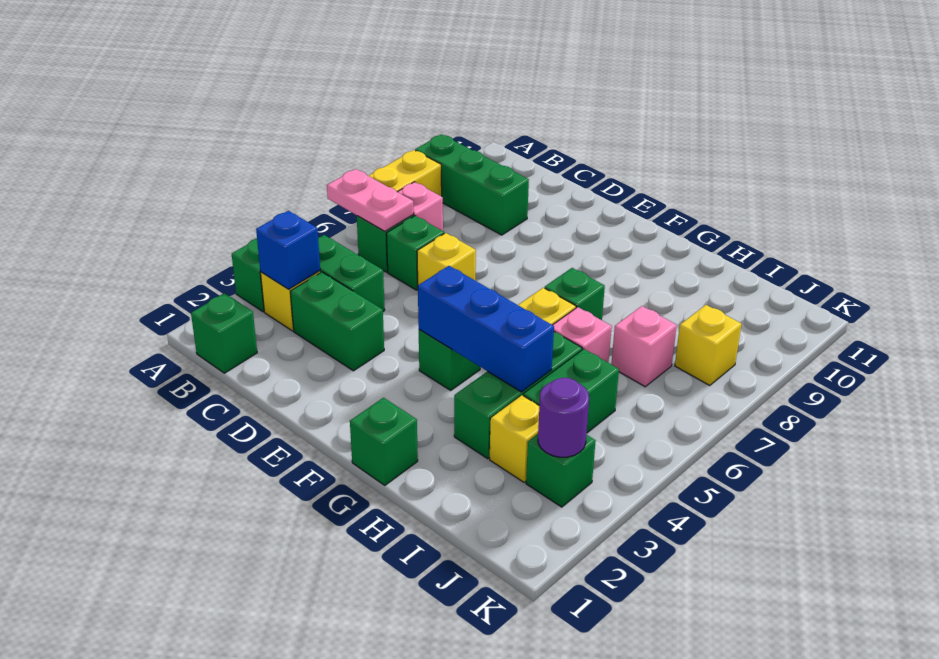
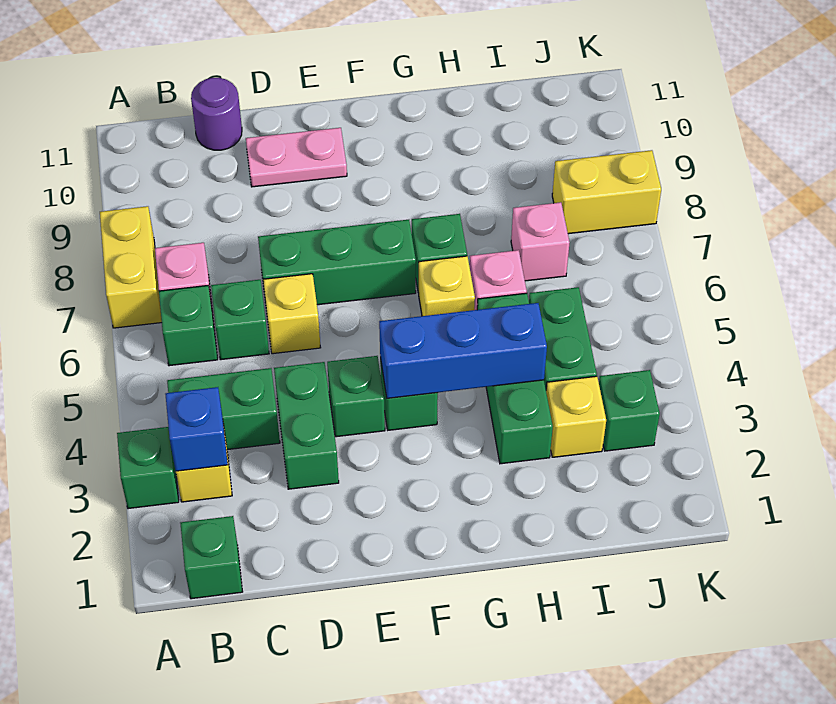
pink plate A6:B6 level 2 -> pink plate D10:E10 level 1
green brick A9:C9 level 1 -> green brick D7:F7 level 1
green brick C3:D3 level 1 -> green brick D3:D4 level 1
green brick G1 level 1 -> green brick E4 level 1
purple round brick J3 level 2 -> purple round brick C11 level 1
yellow brick J8 level 1 -> yellow brick J8:K8 level 1

